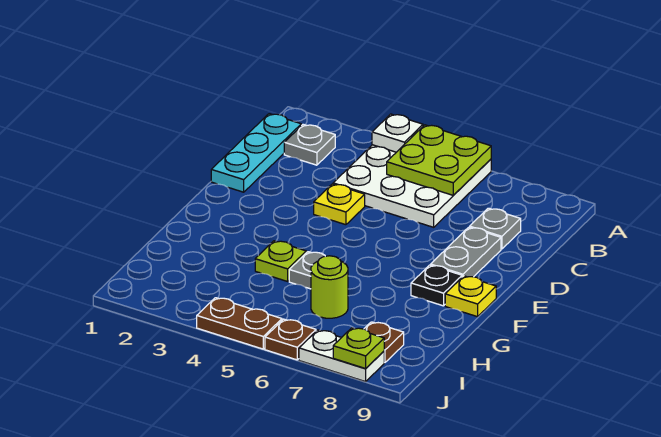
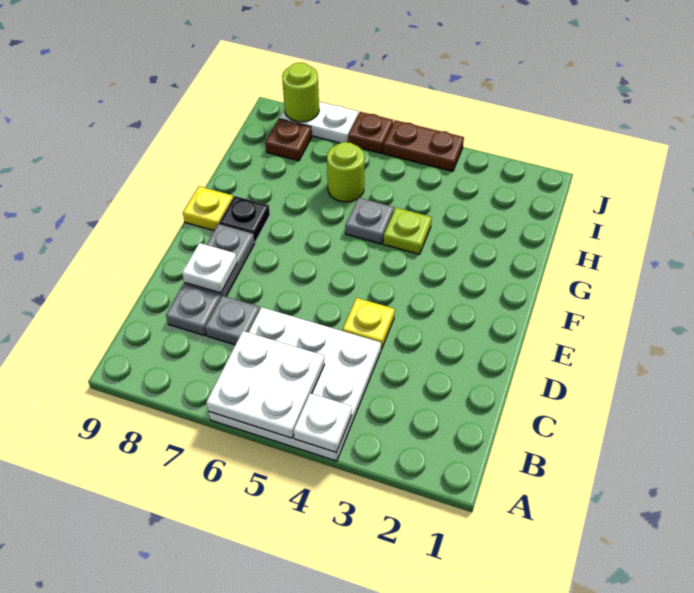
lime plate A5:B6 level 2 -> white plate A5:B6 level 2
cyan plate B1:D1 level 1 -> none
grey plate B2 level 1 -> grey plate C7 level 1
none -> white plate D8 level 2
lime plate J8 level 2 -> lime round brick J8 level 2

